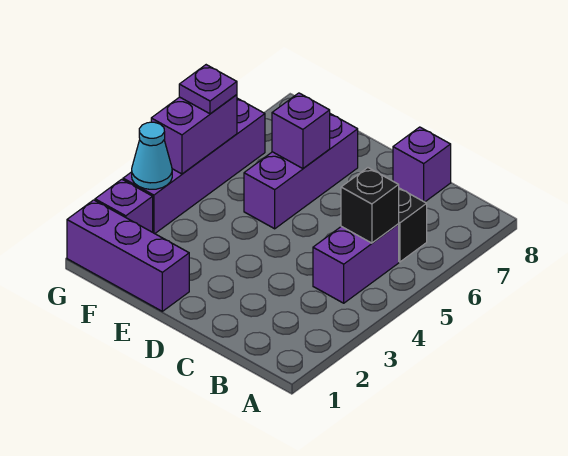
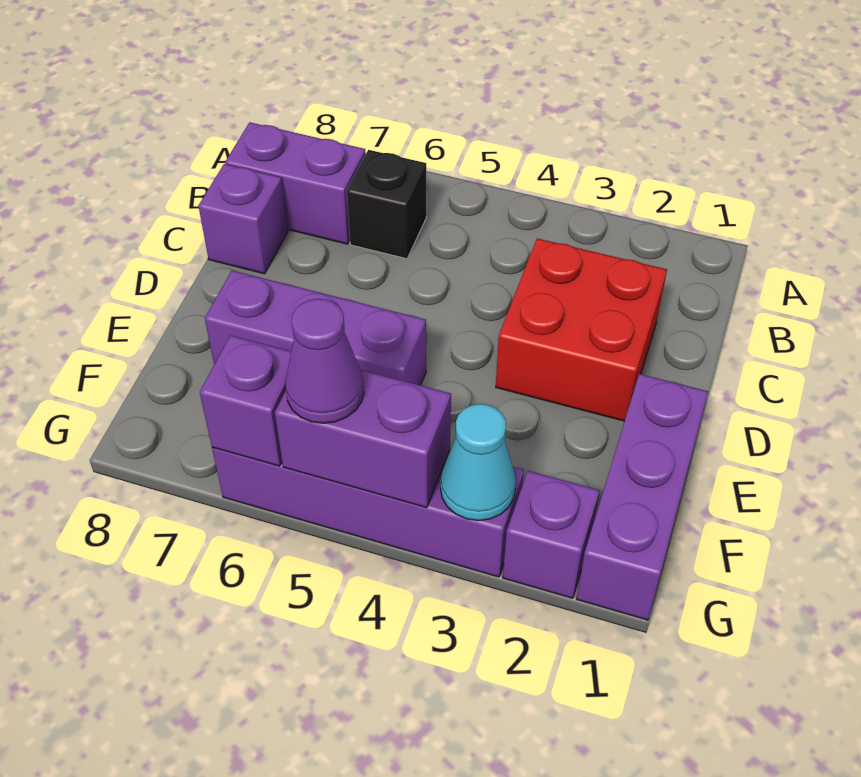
purple brick B4:B5 level 1 -> purple brick B7:B8 level 1
black brick B5 level 2 -> none
none -> red brick C2:D3 level 1
purple brick E6 level 2 -> purple brick G6 level 2
purple plate G5 level 3 -> purple cone G5 level 3

